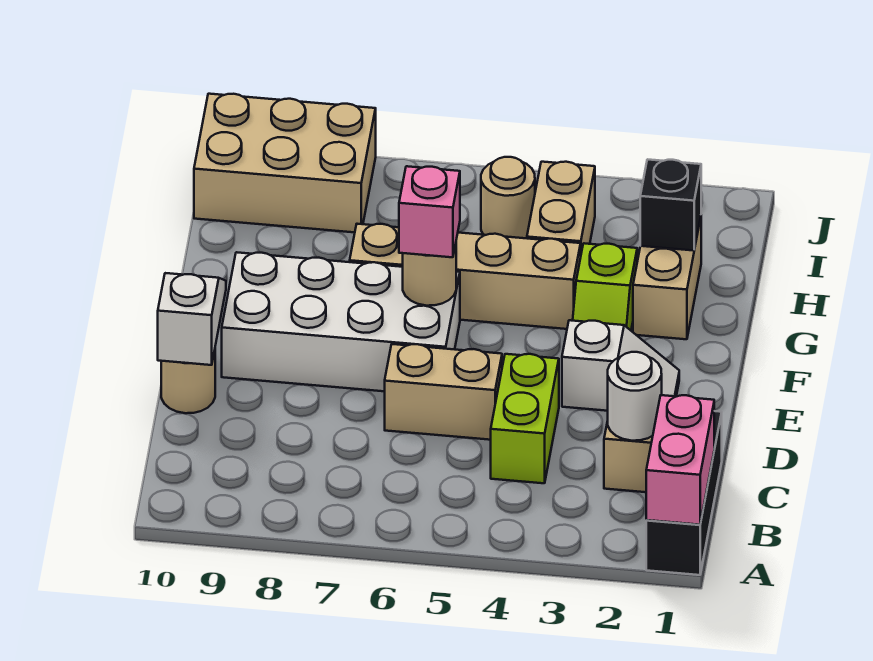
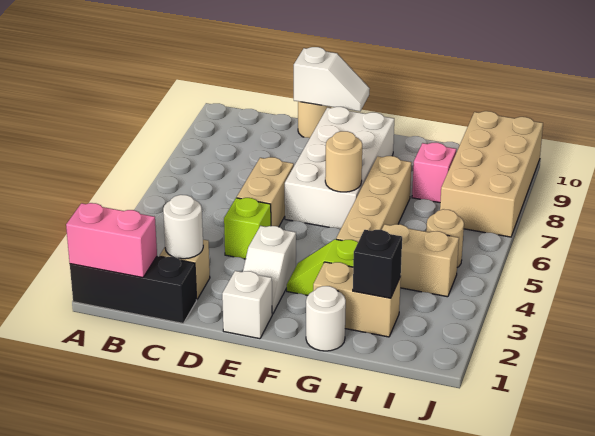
lime brick C4:D4 level 1 -> lime brick D4 level 1
none -> white brick E1 level 1
pink brick F6 level 3 -> pink brick H8 level 1
none -> white round brick G1 level 1
tan brick I8:J10 level 1 -> tan brick I7:J10 level 1

